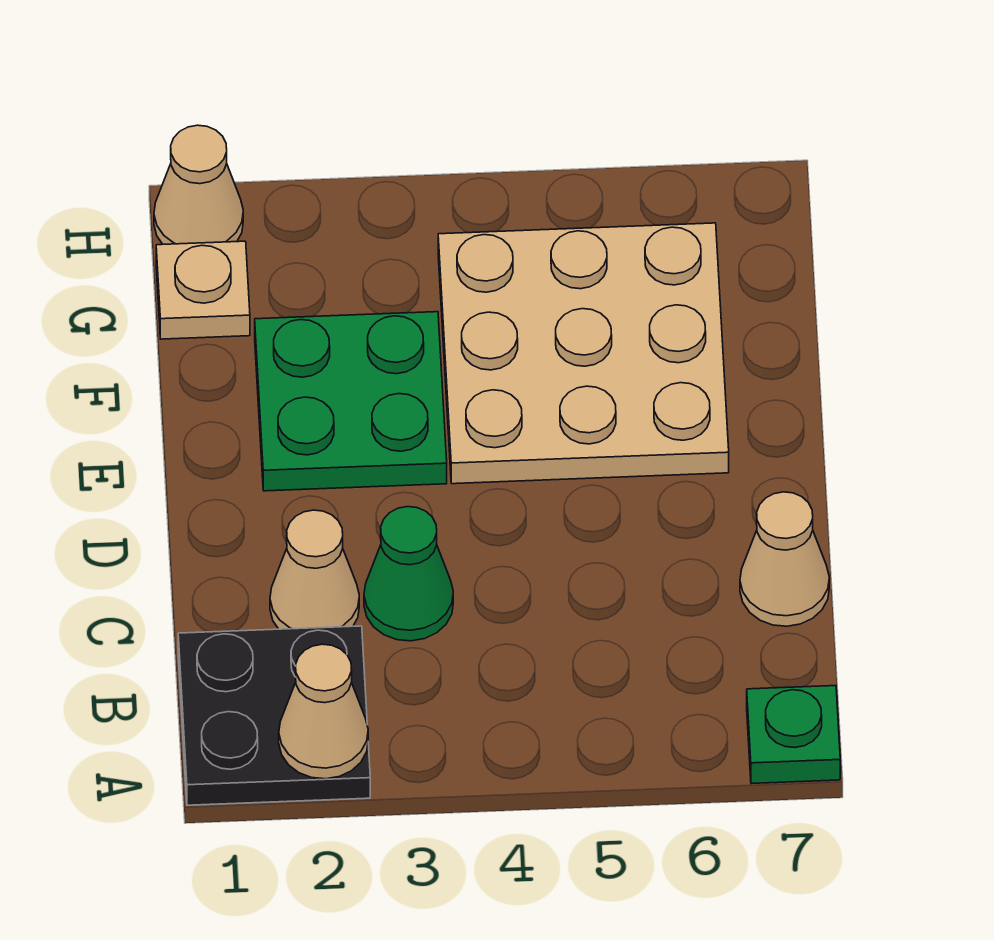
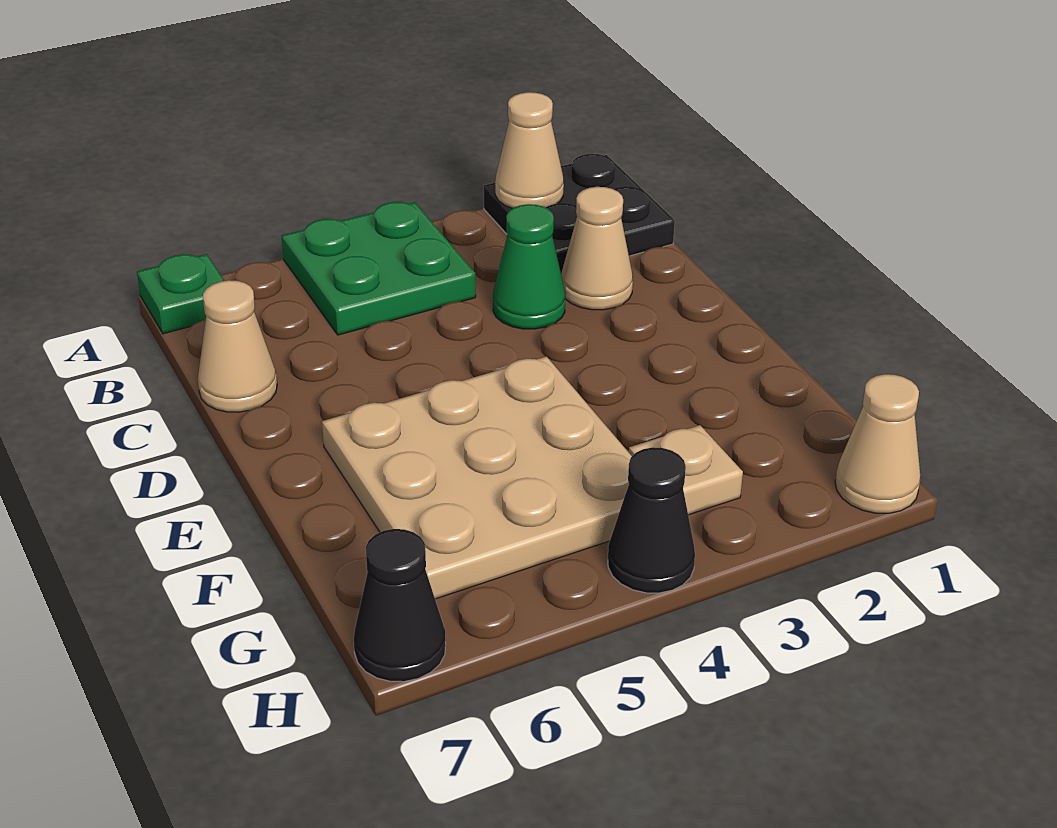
green plate E2:F3 level 1 -> green plate A4:B5 level 1
tan plate G1 level 1 -> tan plate G3 level 1
none -> black cone H4 level 1
none -> black cone H7 level 1

